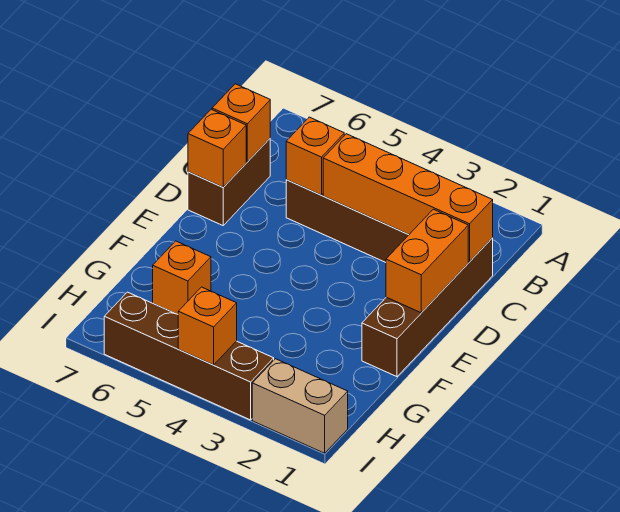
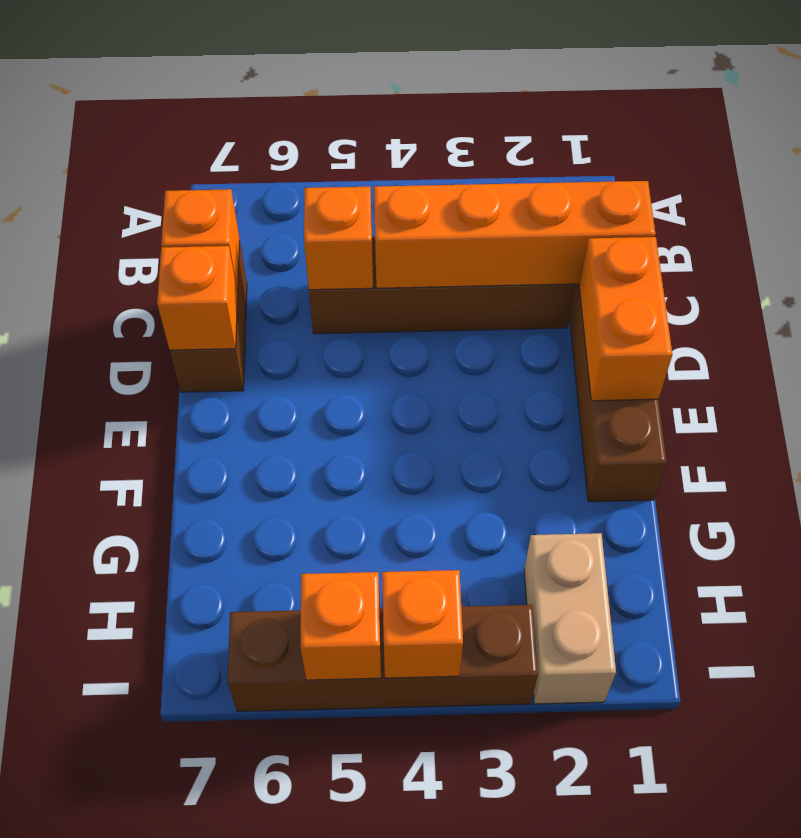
orange brick G6 level 1 -> orange brick I5 level 2
tan brick I1:I2 level 1 -> tan brick H2:I2 level 1

